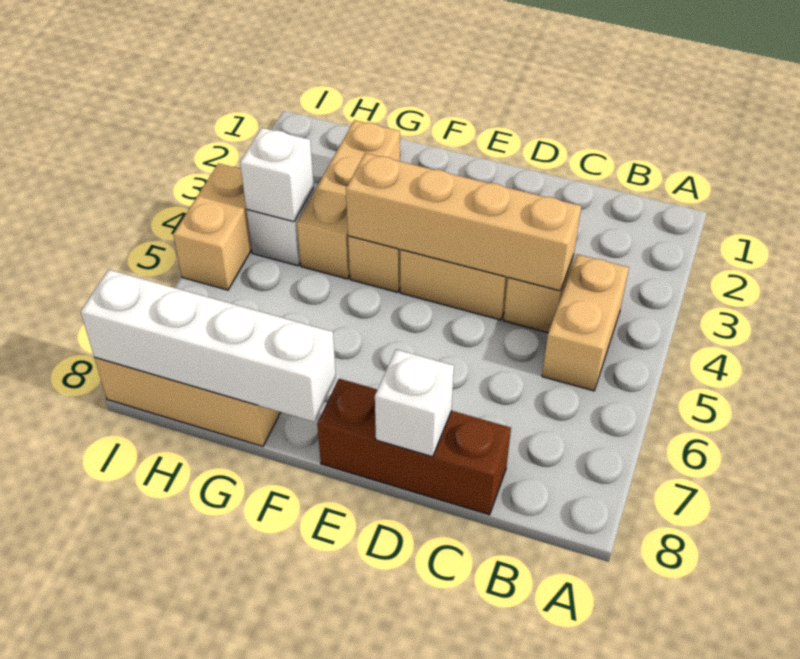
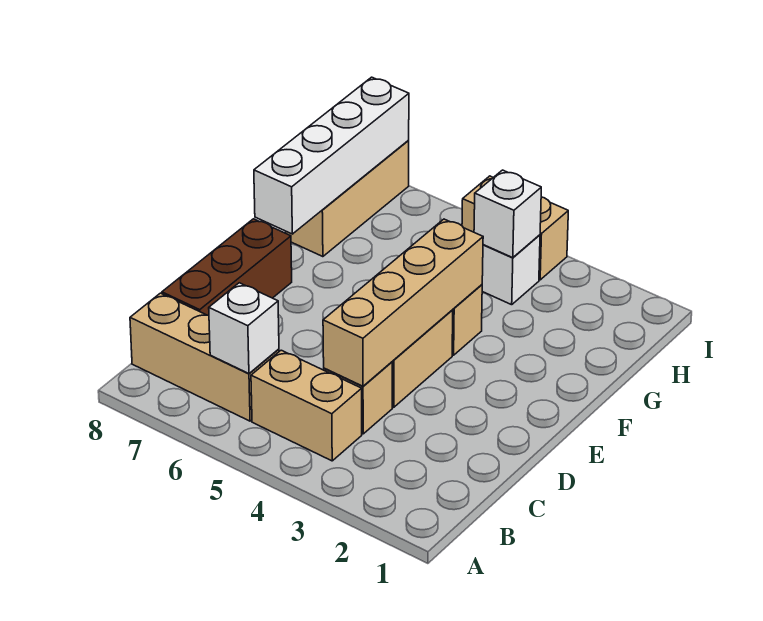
white brick D8 level 2 -> white brick B6 level 2
tan brick G2:G4 level 1 -> tan brick B6:B8 level 1

